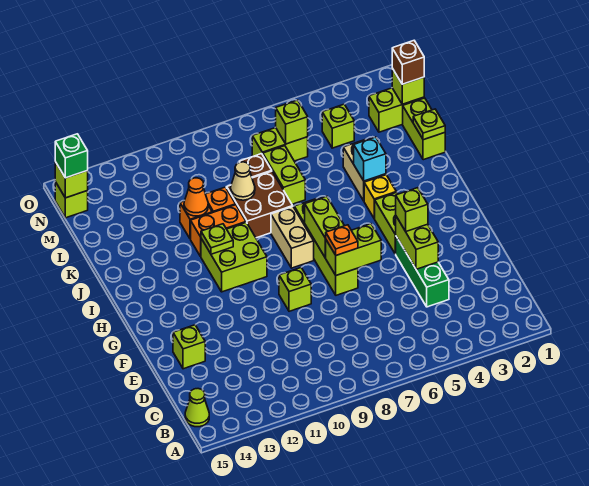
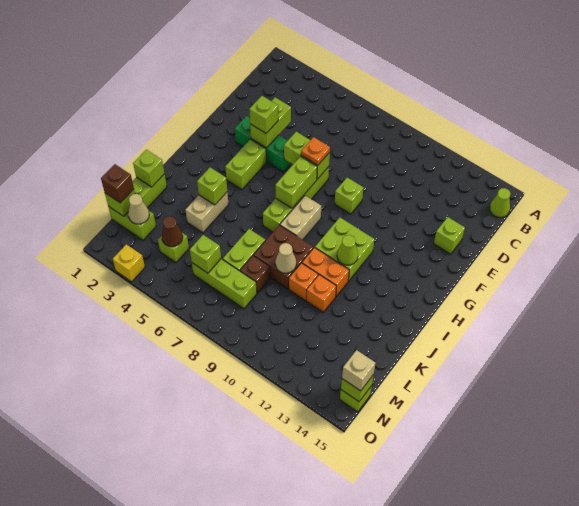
green brick D4:F4 level 1 -> green brick F3:F5 level 1
yellow brick I4 level 1 -> yellow brick O3 level 1
lime plate I11 level 2 -> lime cone I11 level 2
cyan brick J4 level 2 -> lime brick J4 level 2
lime plate K1 level 2 -> lime brick K1 level 2
orange cone K11 level 2 -> none
none -> tan cone M2 level 2
none -> brown cone M4 level 2
lime brick M6:M7 level 1 -> lime brick M6:M8 level 1
green brick N15 level 3 -> tan brick N15 level 3

